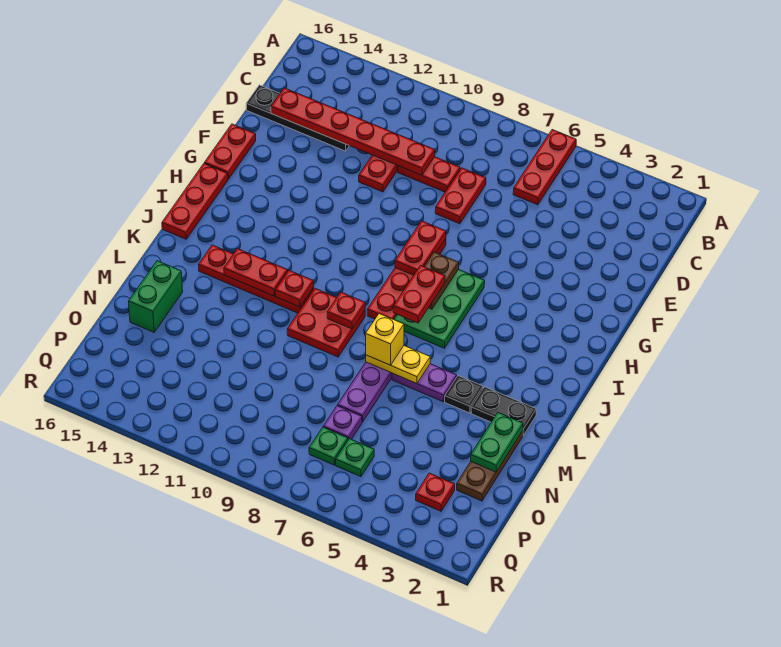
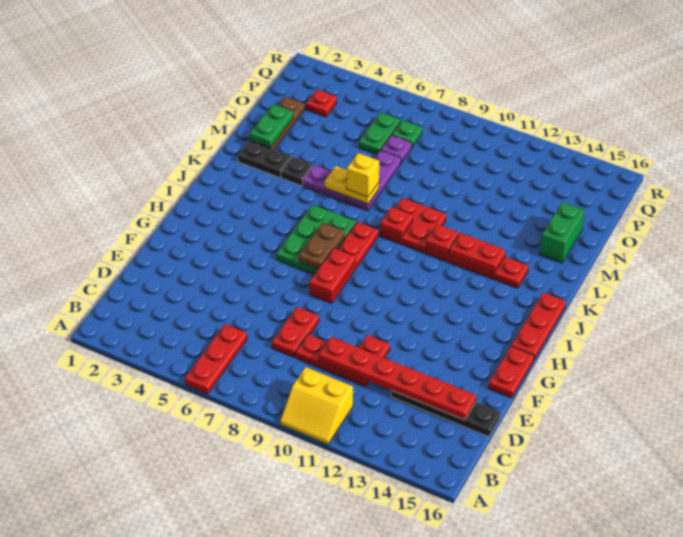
none -> yellow slope A10:B11 level 1 top B
red plate I7:J7 level 3 -> none
green plate P6 level 1 -> green plate O6:P6 level 1

